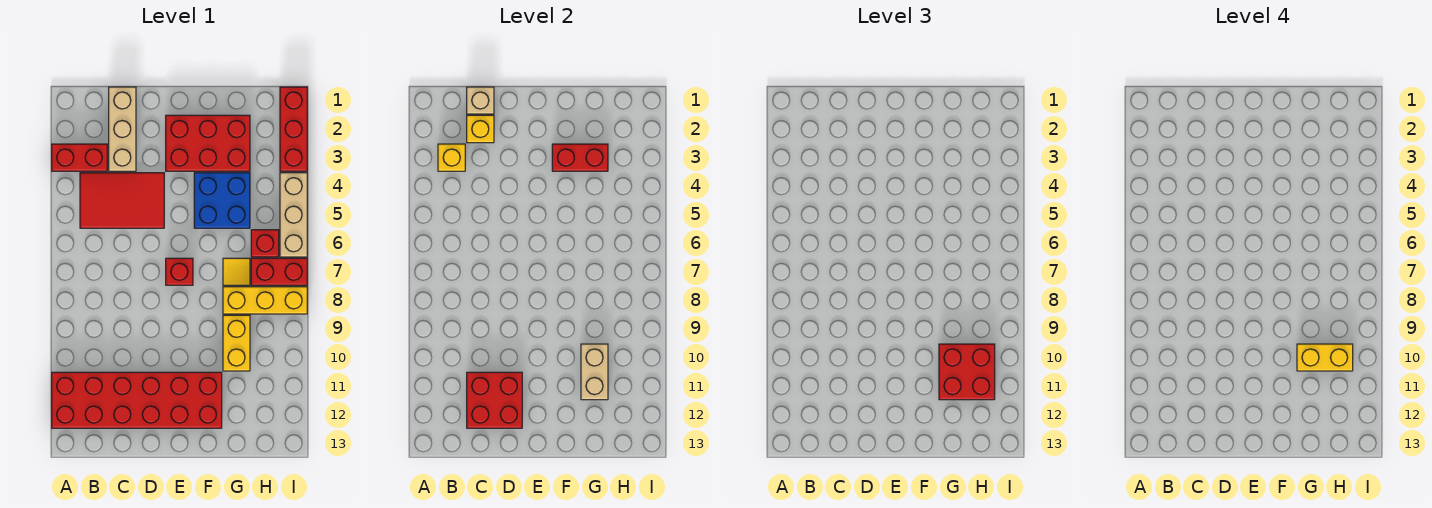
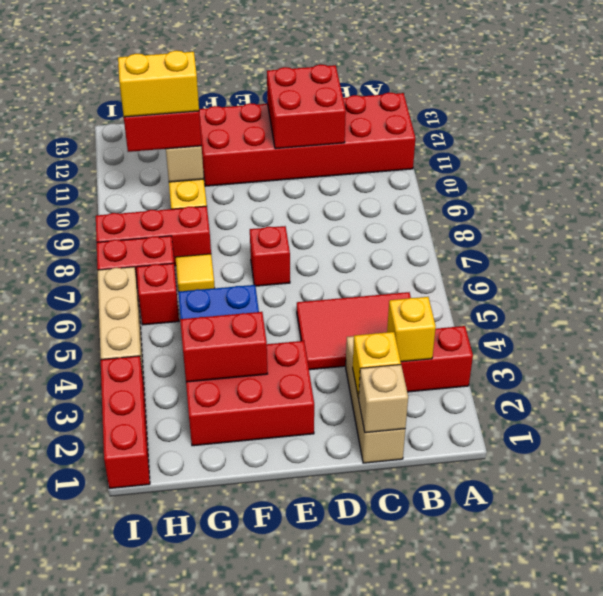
yellow brick G8:I8 level 1 -> red brick G8:I8 level 1

